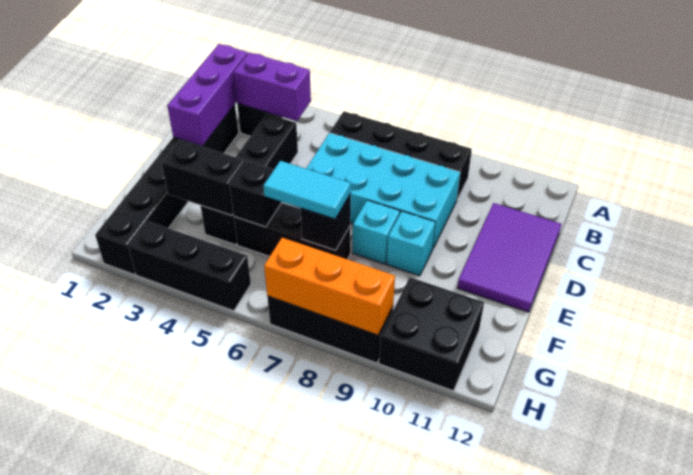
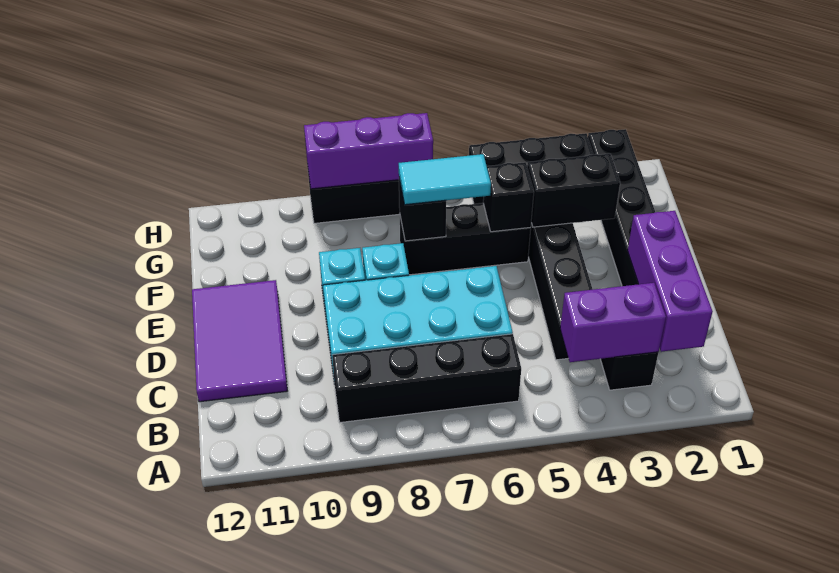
black brick G10:H11 level 1 -> none
orange brick H7:H9 level 2 -> purple brick H7:H9 level 2

